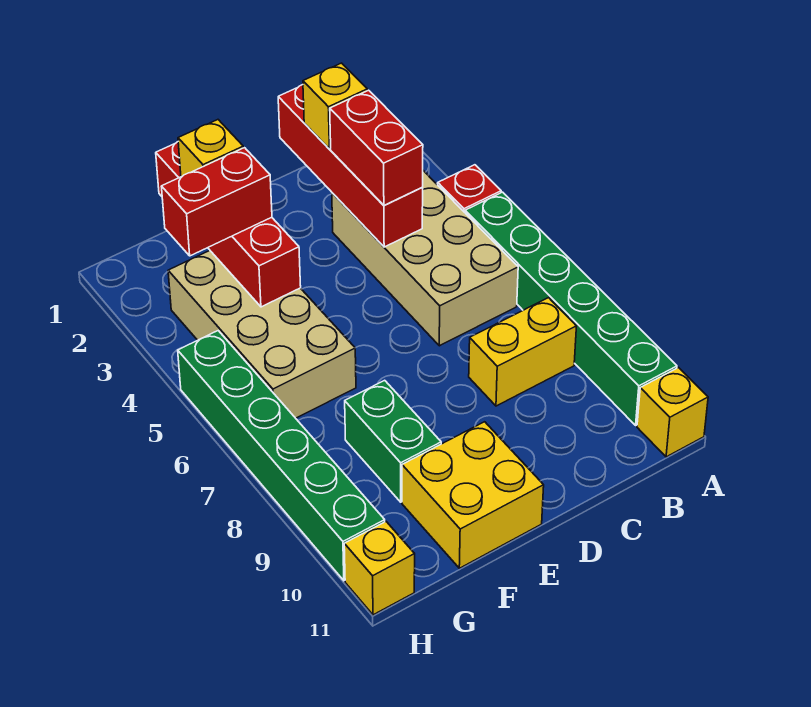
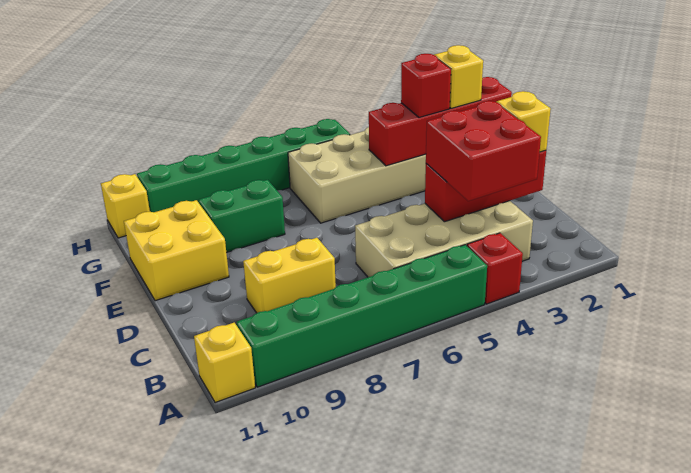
yellow brick B8:C8 level 1 -> yellow brick C8:C9 level 1
red brick C1:C4 level 2 -> red brick C2:C4 level 2
red brick C3:C4 level 3 -> red brick B3:C4 level 3
red brick F3:G3 level 3 -> red brick F3 level 3

